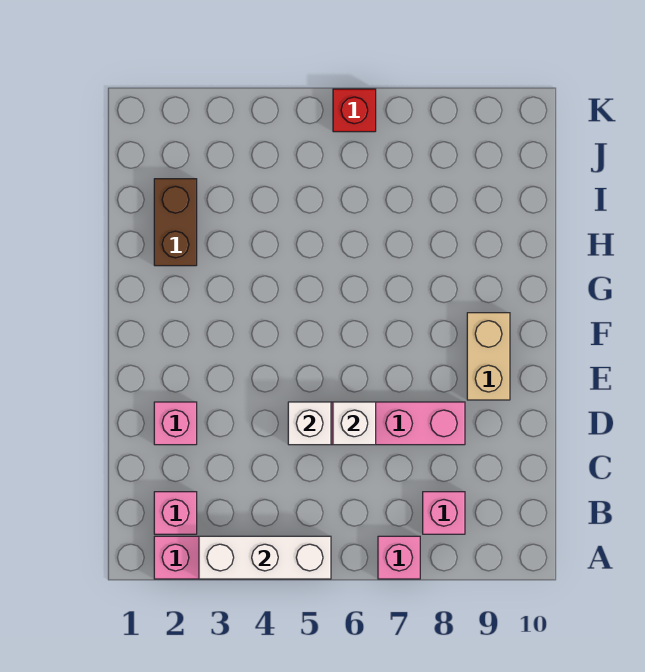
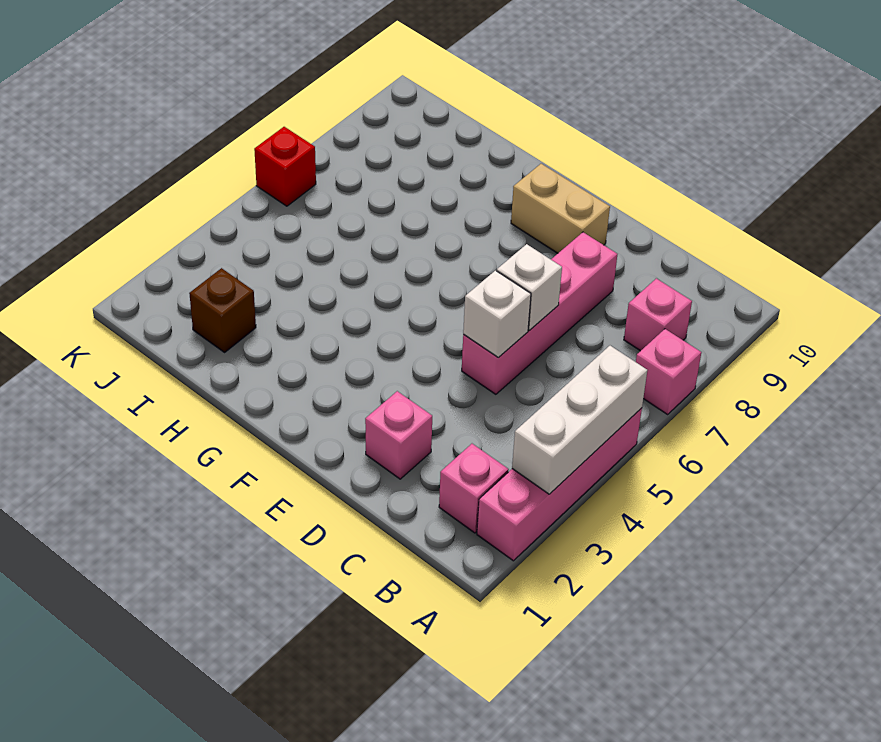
brown brick H2:I2 level 1 -> brown brick I2 level 1

